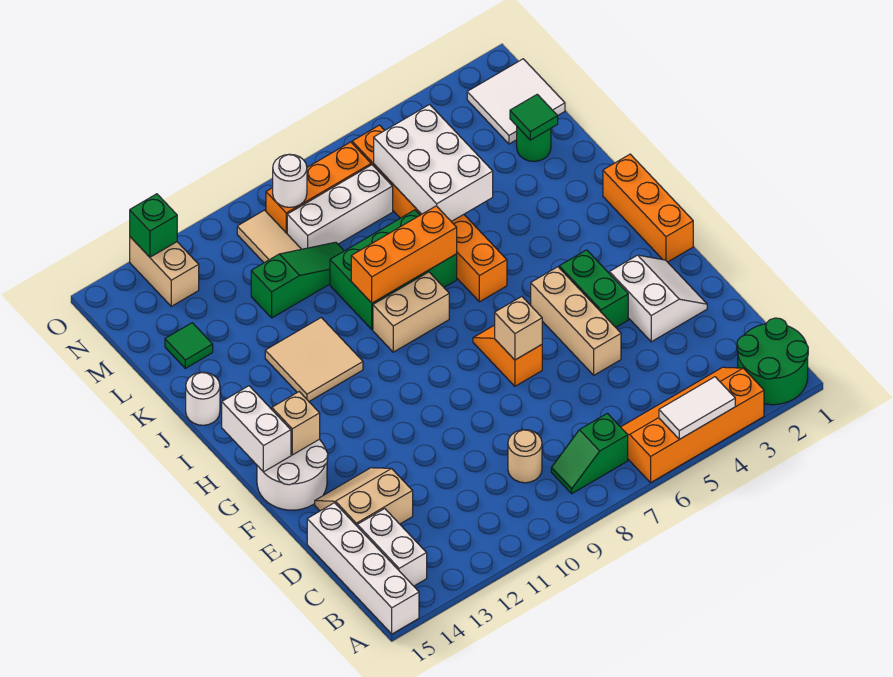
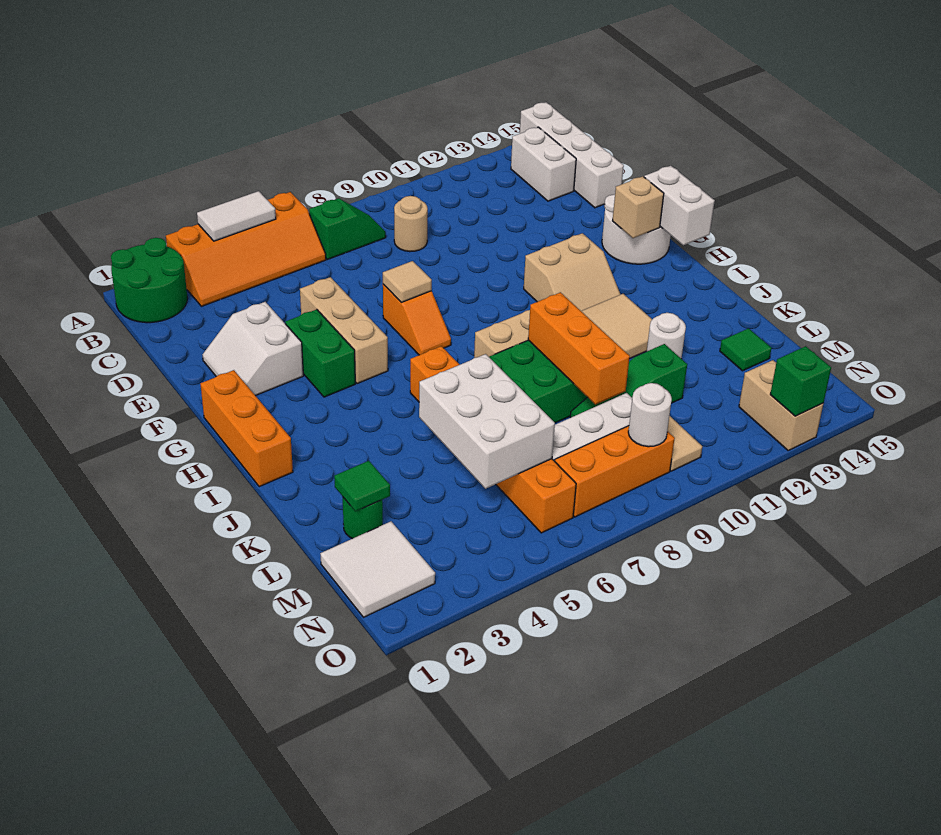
tan slope D13:E14 level 1 top D -> tan slope G11:H12 level 1 top G
tan brick F7 level 2 -> tan tile F7 level 2
orange brick J7:J9 level 2 -> orange brick J9:L9 level 2
white round brick J15 level 1 -> white round brick K12 level 1

